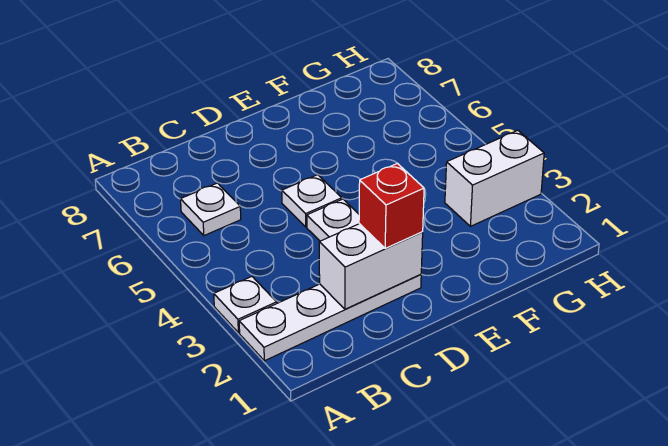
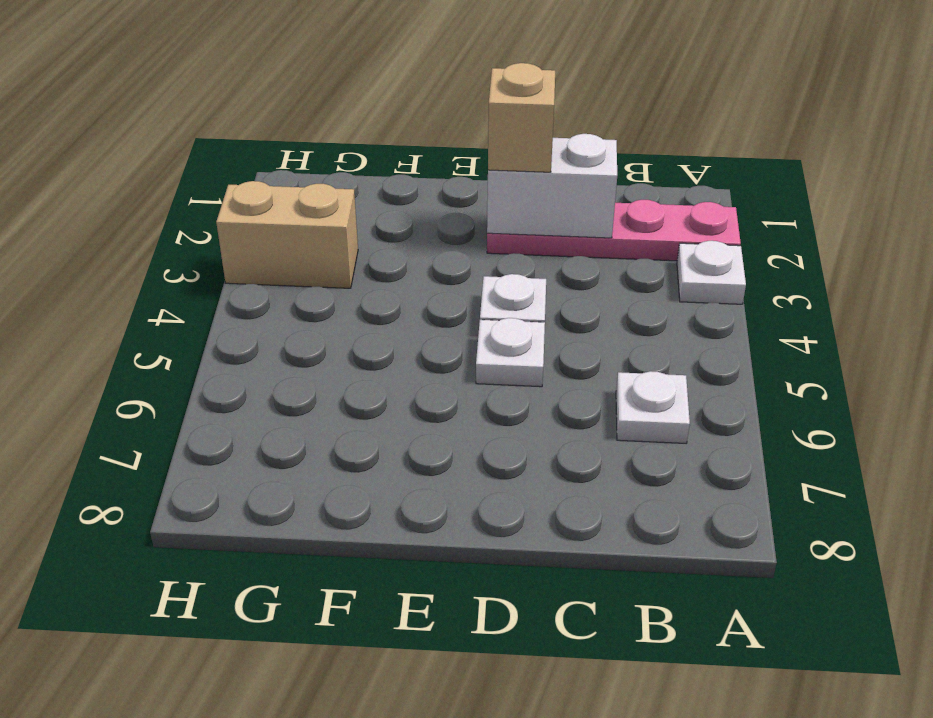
white plate A2:D2 level 1 -> pink plate A2:D2 level 1
red brick D2 level 3 -> tan brick D2 level 3
white brick G3:H3 level 1 -> tan brick G3:H3 level 1

